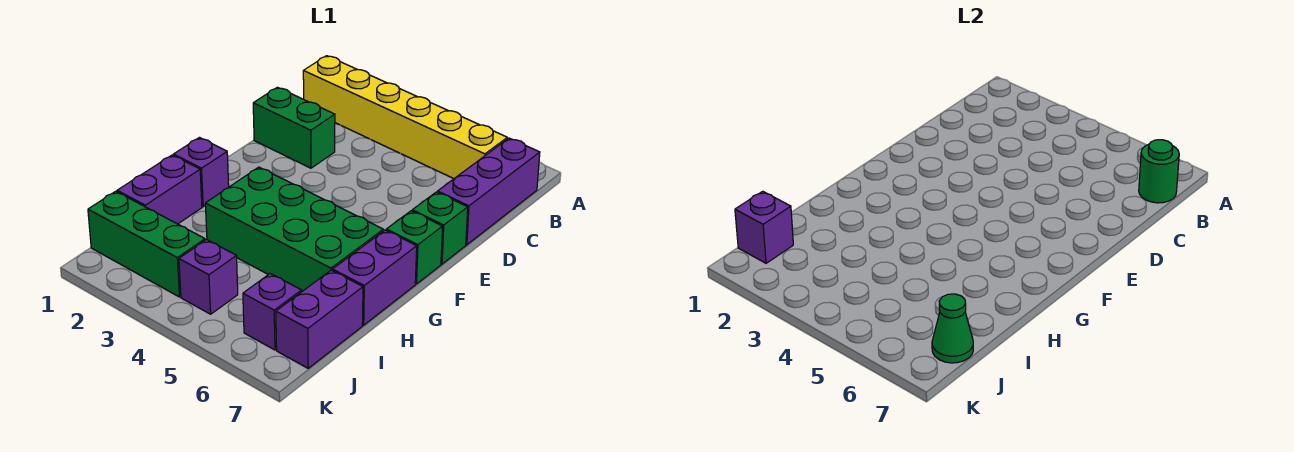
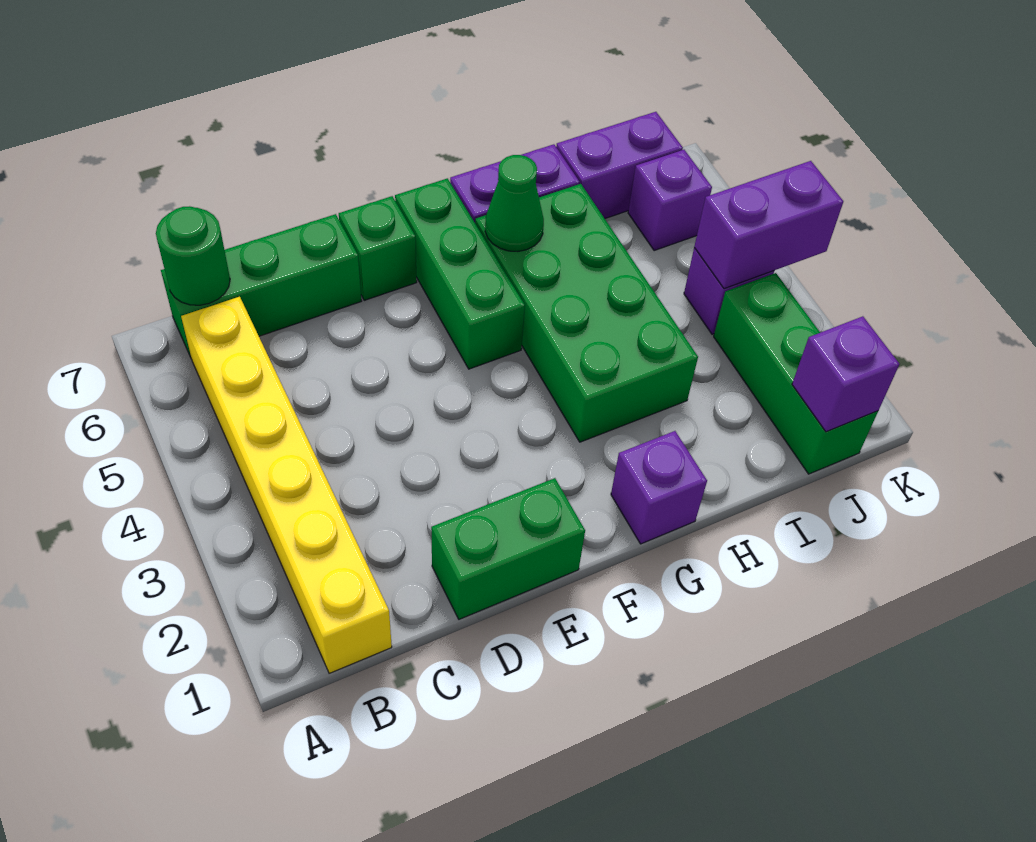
purple brick B7:D7 level 1 -> green brick B7:D7 level 1
green brick D1:D2 level 1 -> green brick D1:E1 level 1
green brick F7 level 1 -> green brick F5:F7 level 1
purple brick H1:I1 level 1 -> purple brick J4:K4 level 2
green cone J7 level 2 -> green cone G6 level 2

